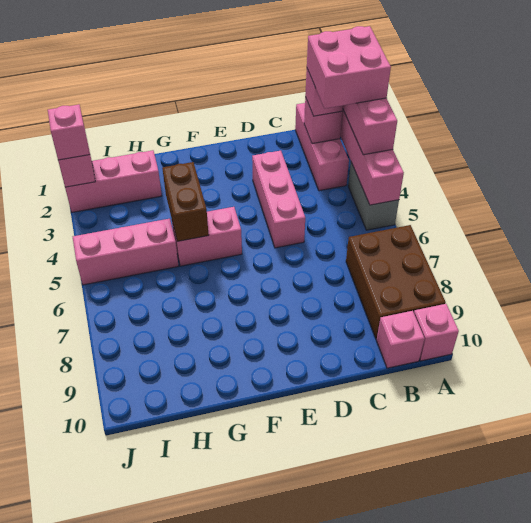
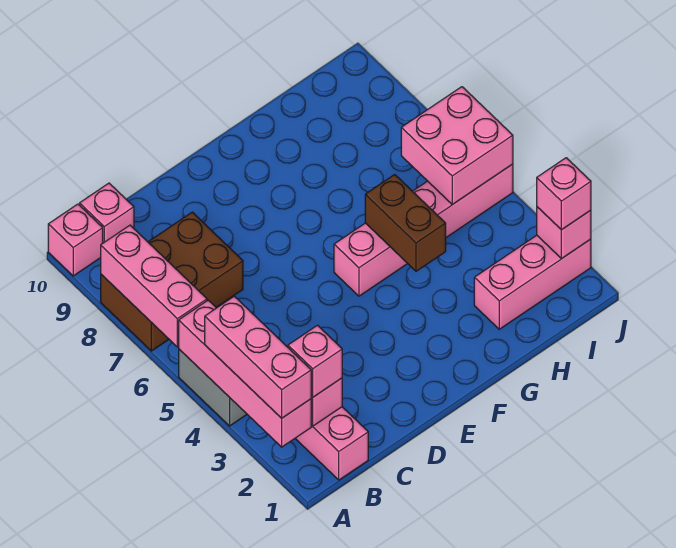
pink brick A2:B3 level 4 -> pink brick I5:J6 level 2
brown brick A7:B9 level 1 -> brown brick A7:C8 level 1
pink brick D3:D5 level 1 -> pink brick A6:A8 level 2

